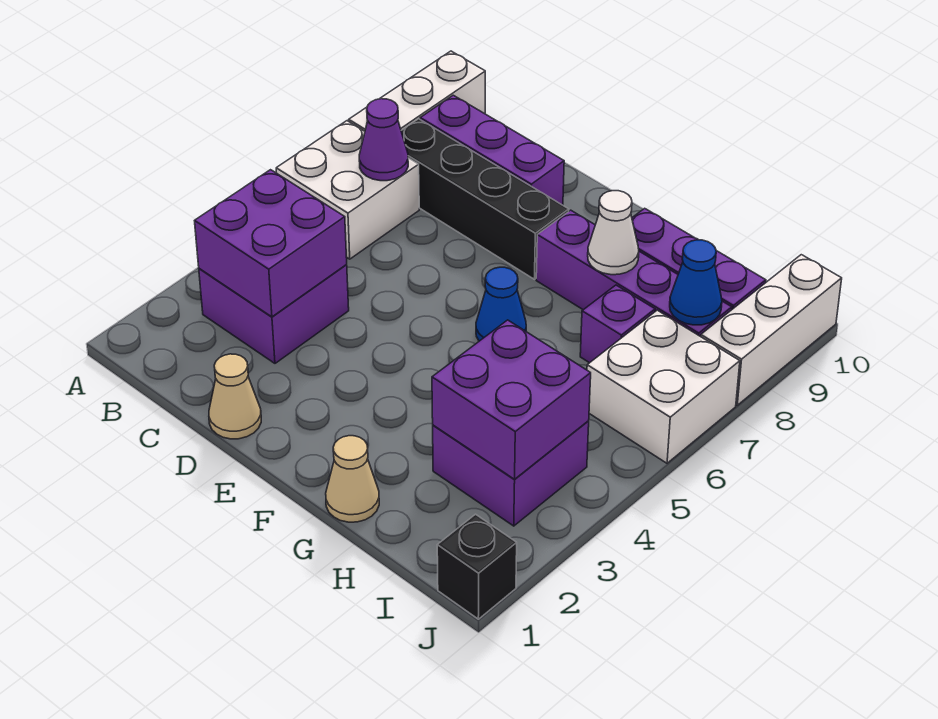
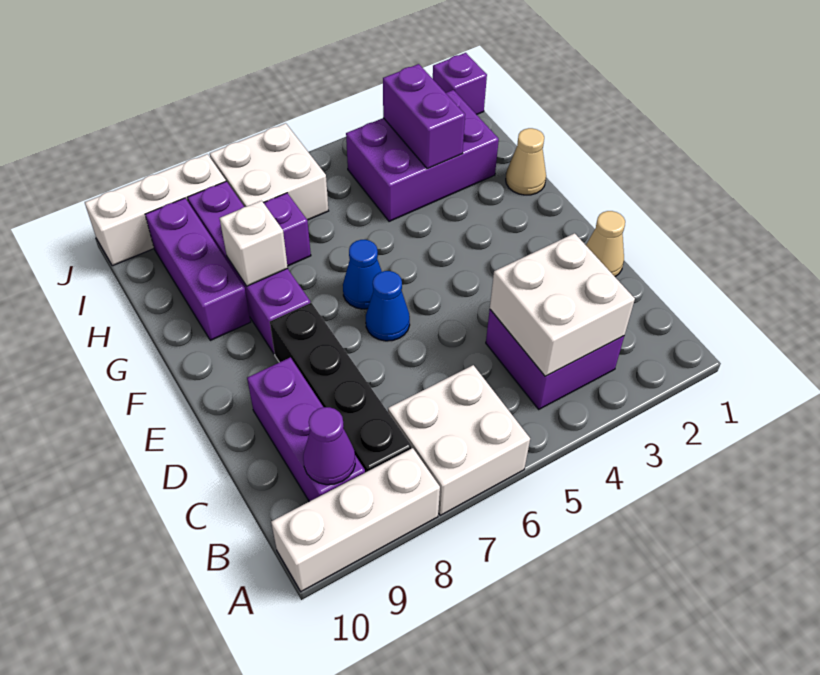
purple brick B3:C4 level 2 -> white brick B3:C4 level 2
purple cone B7 level 2 -> purple cone B9 level 2
white cone G8 level 2 -> white brick G8 level 2
purple brick H3:I4 level 1 -> purple brick H2:I4 level 1
purple brick H3:I4 level 2 -> purple brick H3:I3 level 2
blue cone I8 level 2 -> blue cone E6 level 1
black brick J1 level 1 -> purple brick J1 level 1

